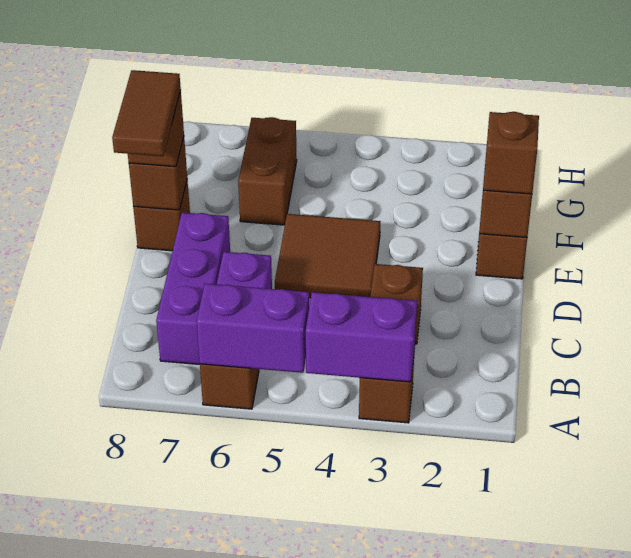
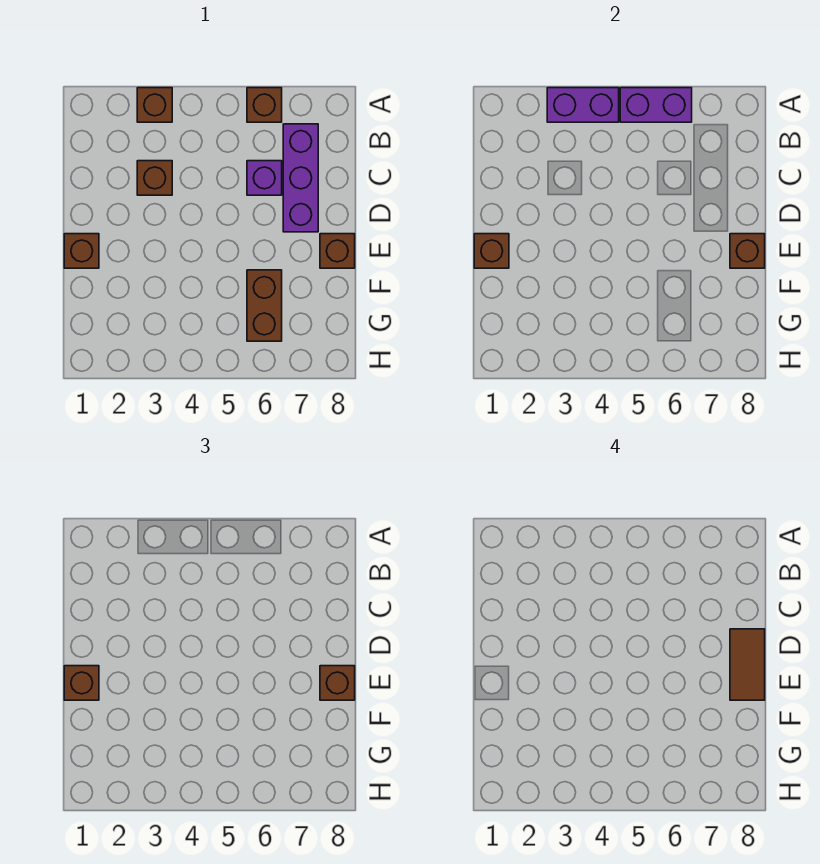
brown tile D4:E5 level 1 -> none

